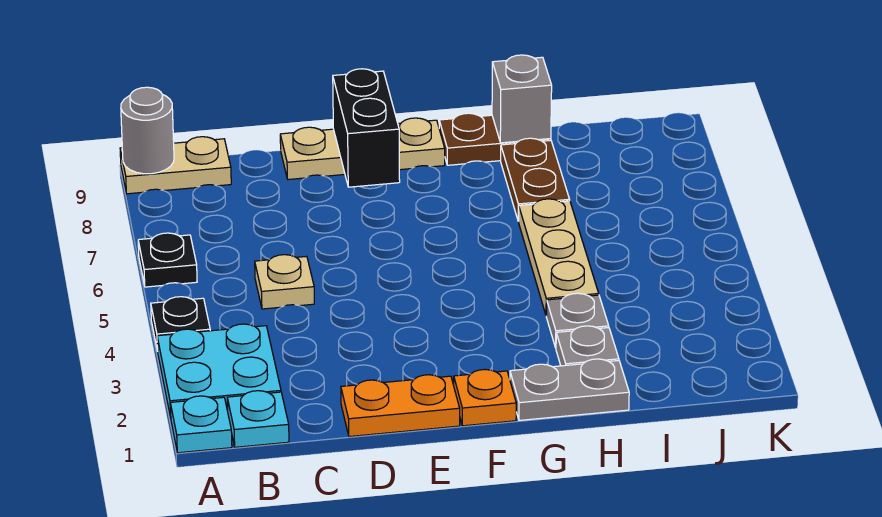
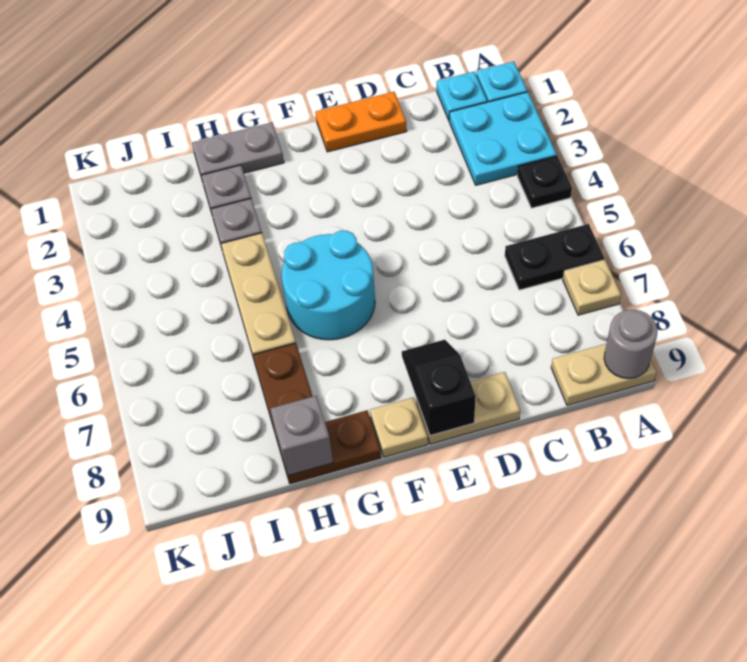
black plate A6 level 1 -> black plate A6:B6 level 1
tan plate C5 level 1 -> tan plate A7 level 1
black brick E8:E9 level 2 -> black slope E8:E9 level 2 top 9
orange plate F1 level 1 -> none
none -> cyan round brick F5:G6 level 1

